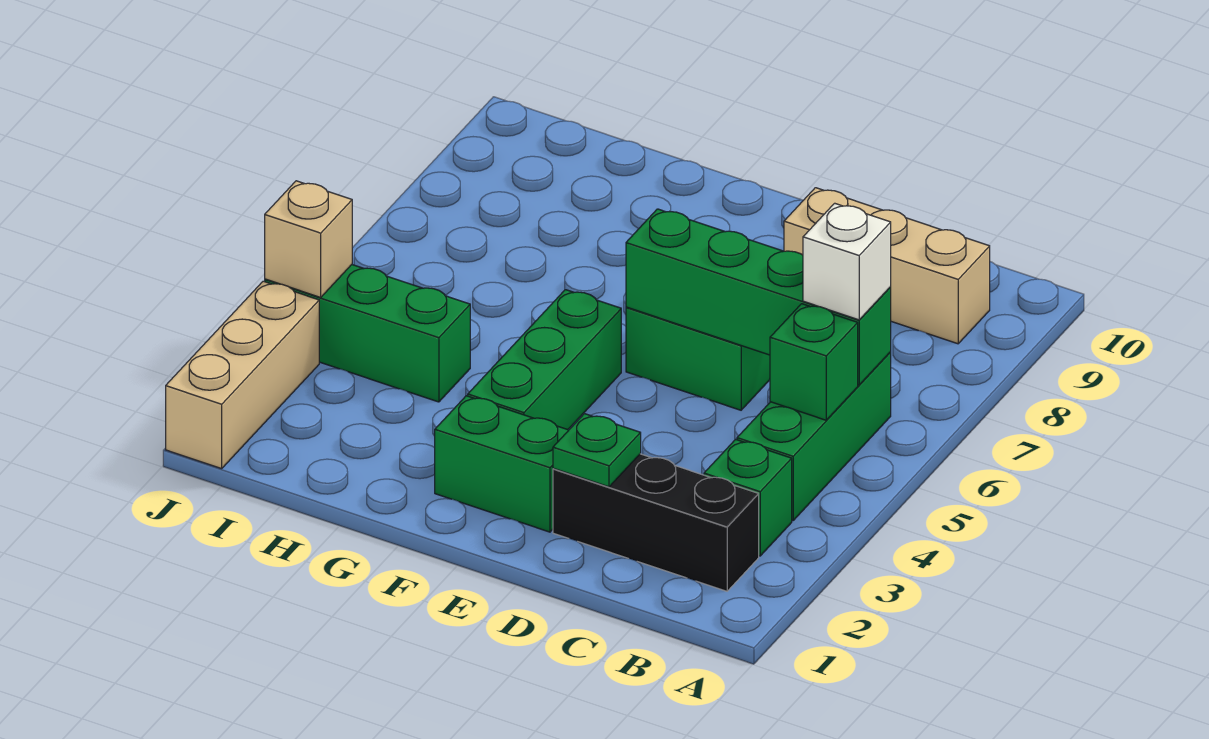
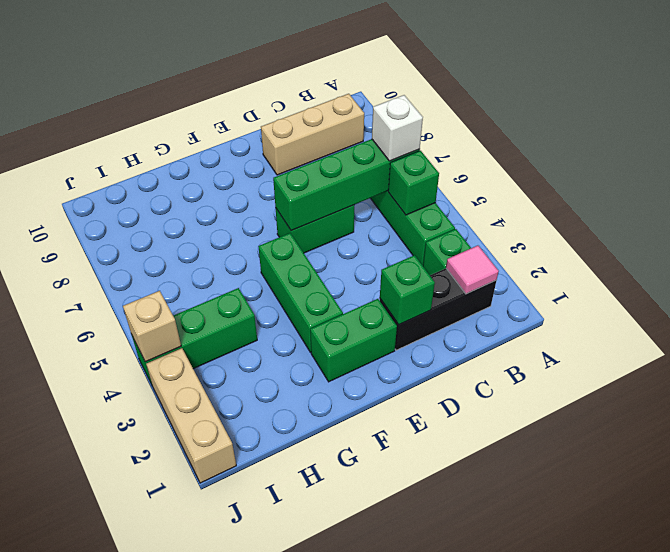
none -> pink tile B2 level 2
green plate D2 level 2 -> green brick D2 level 2

